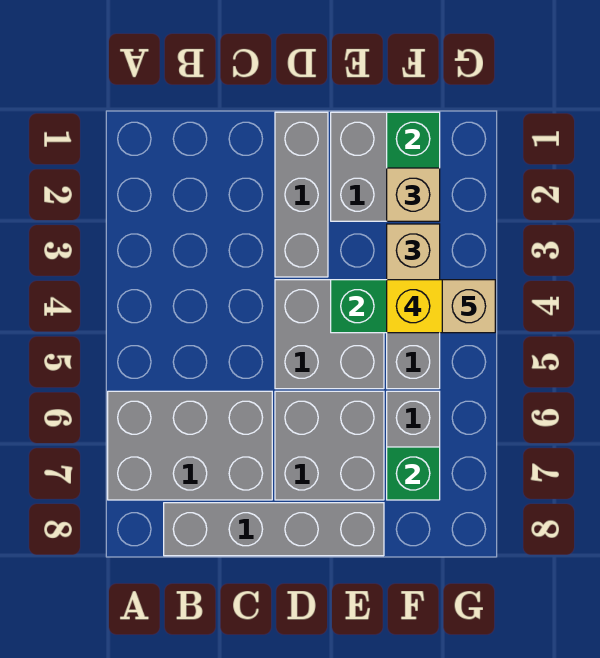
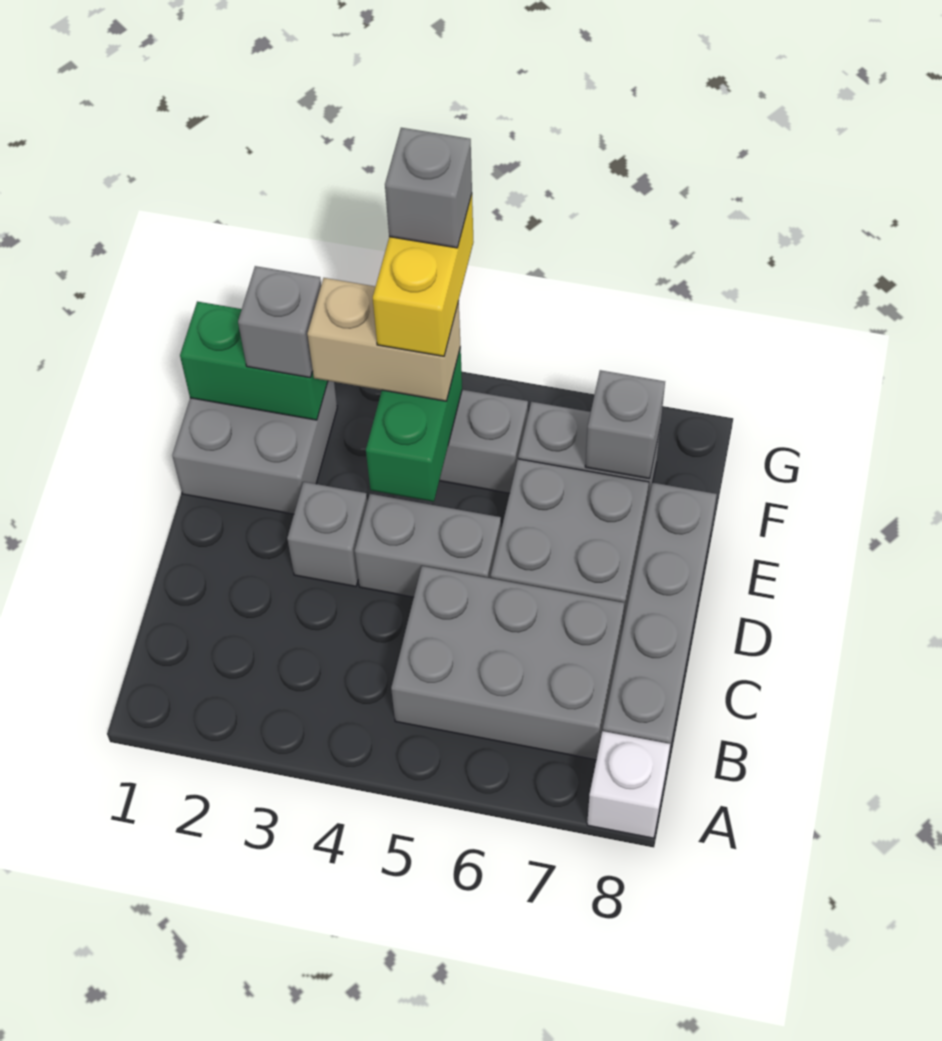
grey brick A6:C7 level 1 -> grey brick B5:C7 level 1
none -> white brick A8 level 1
grey brick D1:D3 level 1 -> grey brick D3 level 1
grey brick D4:E5 level 1 -> grey brick D4:D5 level 1
tan brick F2 level 3 -> grey brick F2 level 3
green brick F7 level 2 -> grey brick F7 level 2
tan brick G4 level 5 -> grey brick G4 level 5

